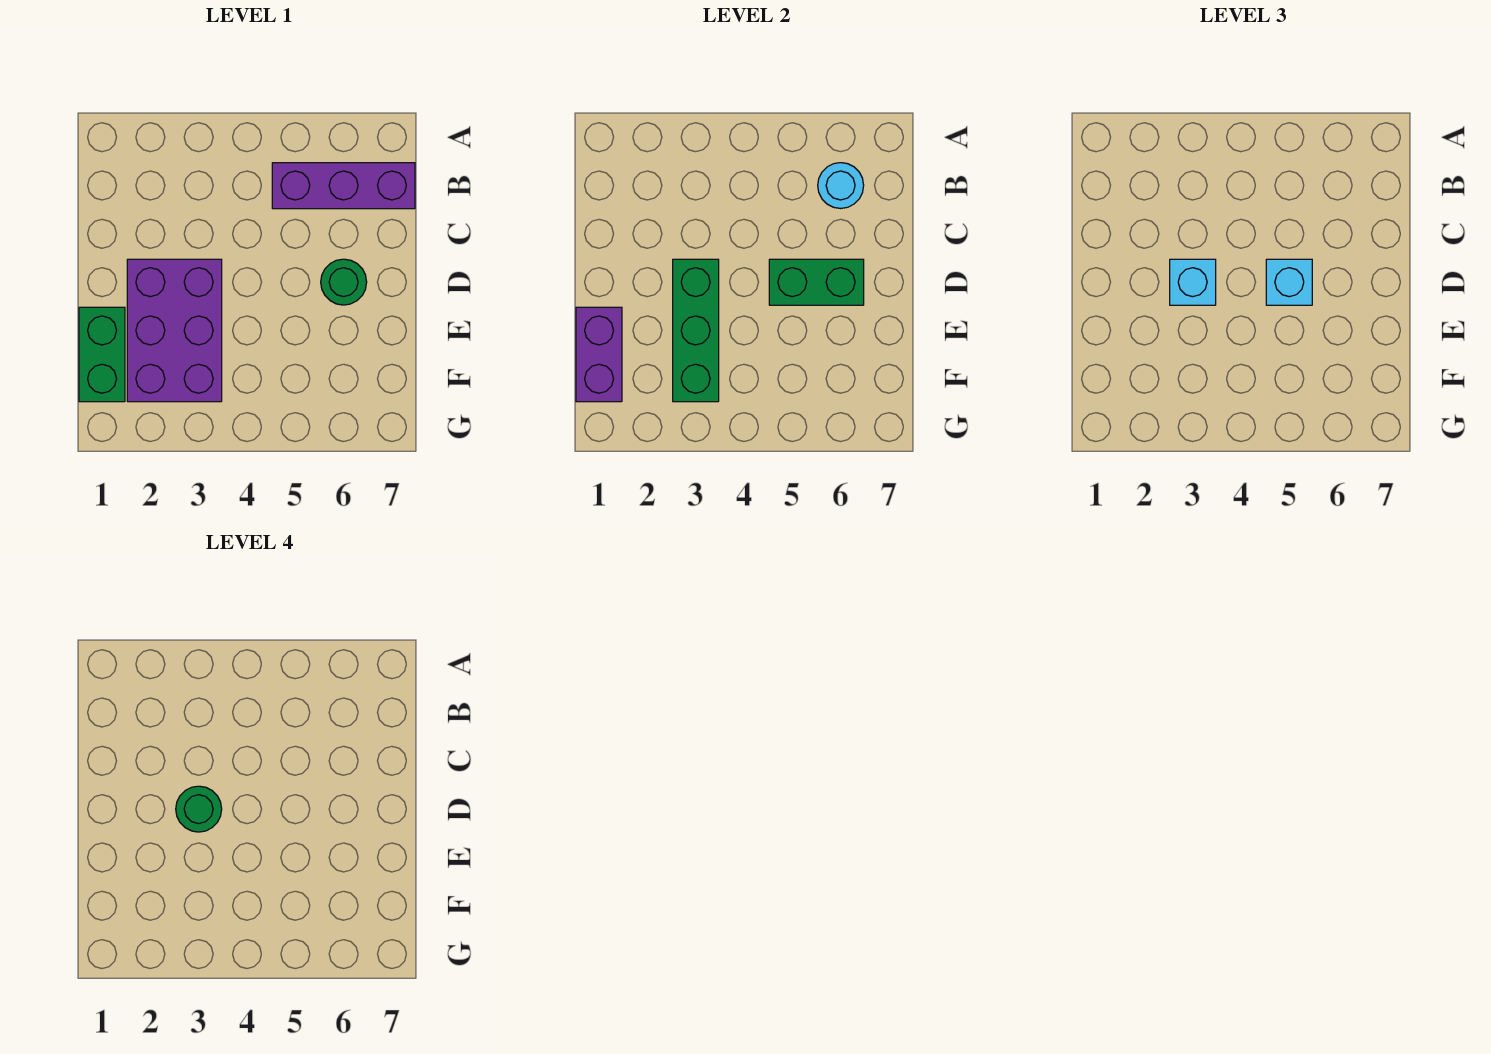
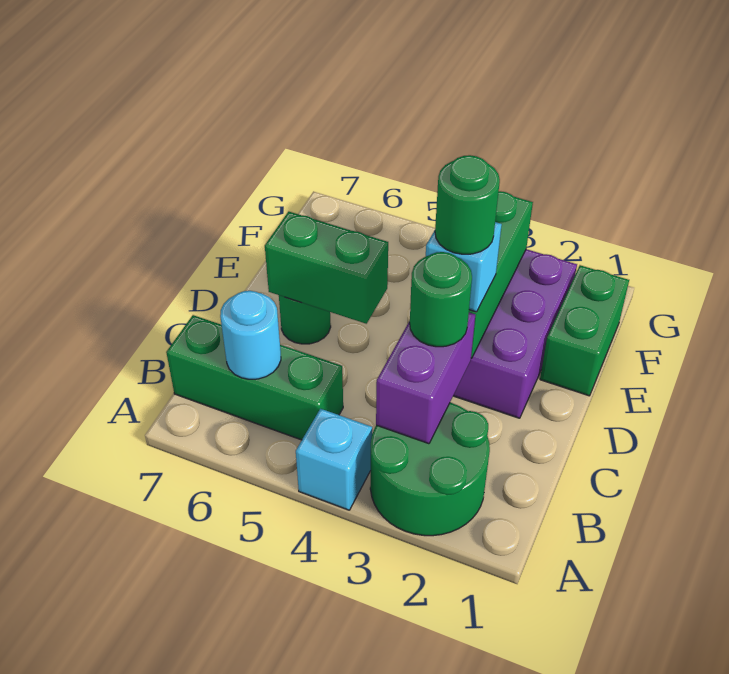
none -> green round brick A2:B3 level 1
purple brick B5:B7 level 1 -> green brick B5:B7 level 1
none -> green round brick C3 level 3
cyan brick D5 level 3 -> cyan brick A4 level 1
purple brick E1:F1 level 2 -> purple brick B3:C3 level 2

